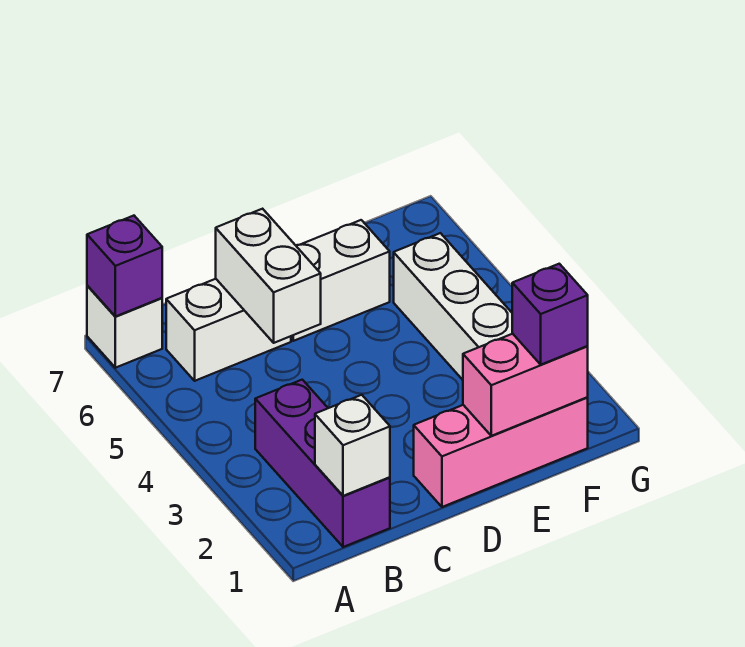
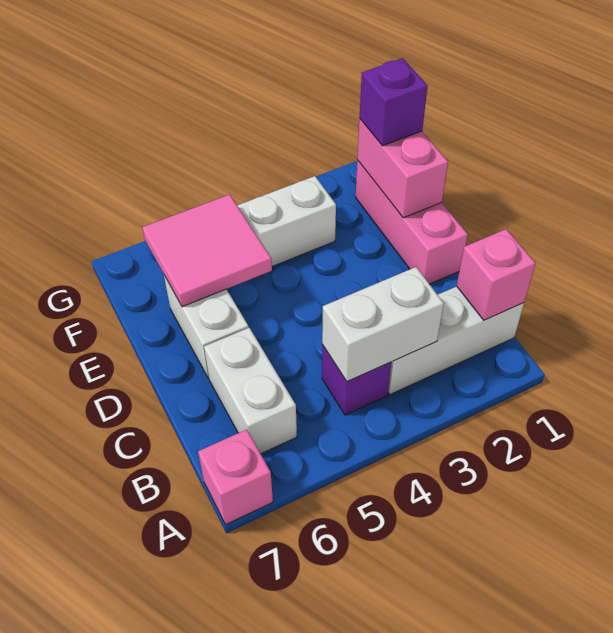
white brick A7 level 1 -> pink brick A7 level 1
purple brick A7 level 2 -> purple brick B4 level 1
purple brick B1:B3 level 1 -> white brick B1:B3 level 1
white brick B1 level 2 -> pink brick B1 level 2
white brick C5:C6 level 2 -> white brick B3:B4 level 2
none -> pink tile E5:F6 level 2

